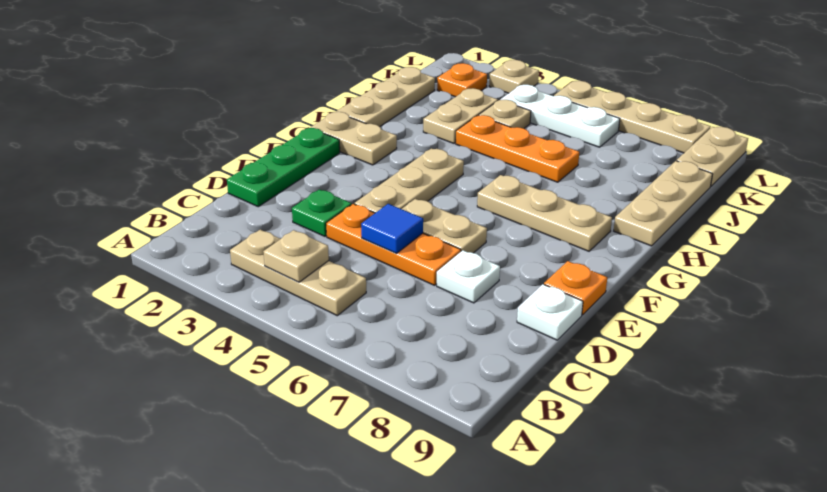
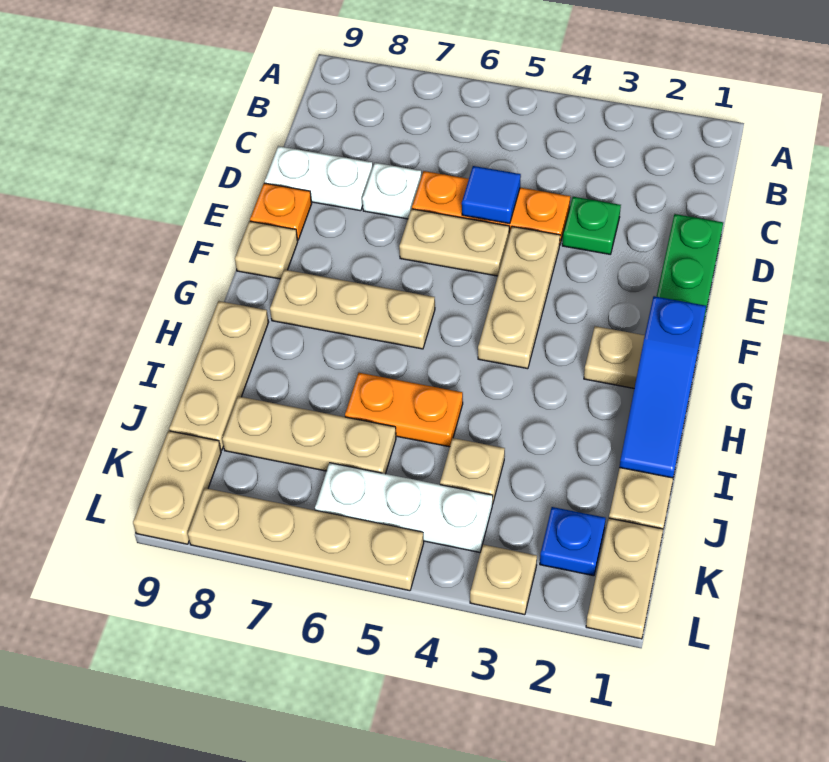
tan plate B3:B5 level 1 -> tan plate J6:J8 level 1
tan plate B4 level 2 -> tan plate F9 level 1
white plate D9 level 1 -> white plate D8:D9 level 1
none -> blue slope G1:I1 level 2 top G
tan plate I3:J3 level 1 -> tan plate K1:L1 level 1
orange plate I4:I6 level 1 -> orange plate I5:I6 level 1
orange plate K2 level 1 -> blue plate K2 level 1

